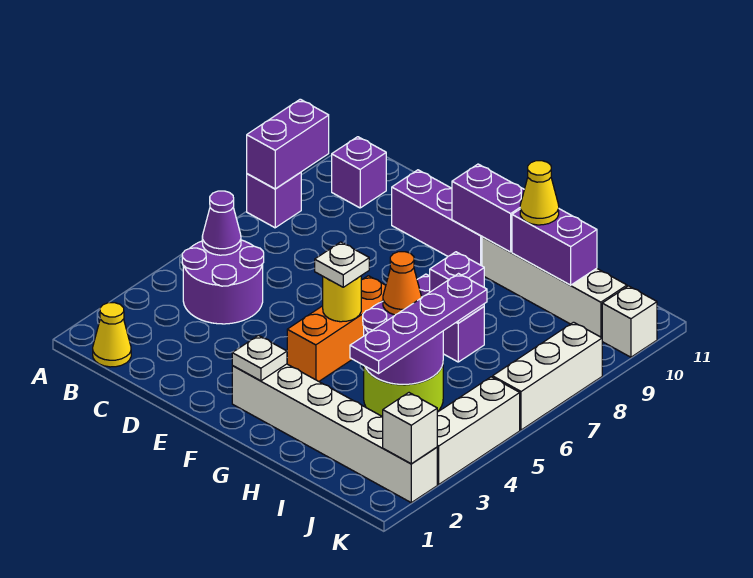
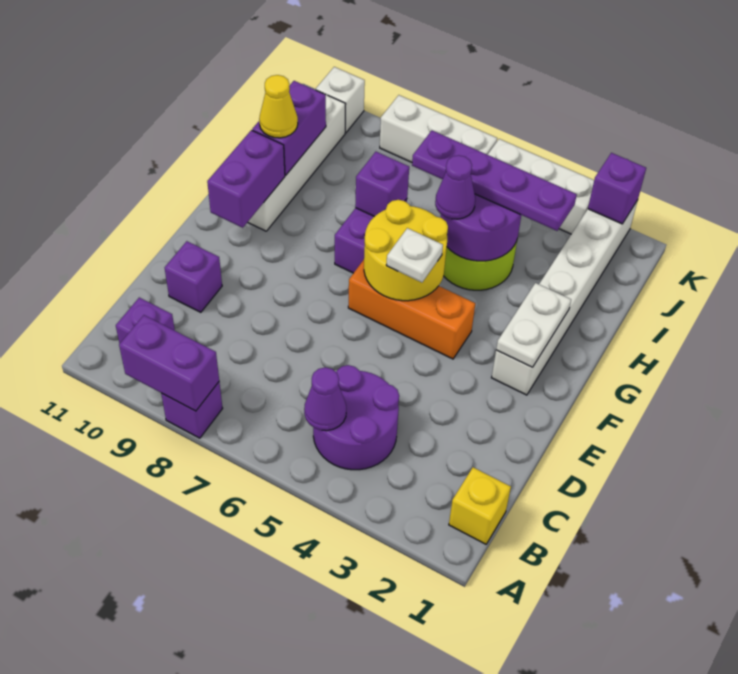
yellow cone B1 level 1 -> yellow brick B1 level 1
purple brick D10:F10 level 1 -> purple brick D10 level 1
white plate F2 level 2 -> white plate F2:G2 level 2
yellow round brick F5 level 2 -> yellow round brick F5:G6 level 2
orange cone H5 level 3 -> purple cone H5 level 3
white brick K2 level 2 -> purple brick K2 level 2

